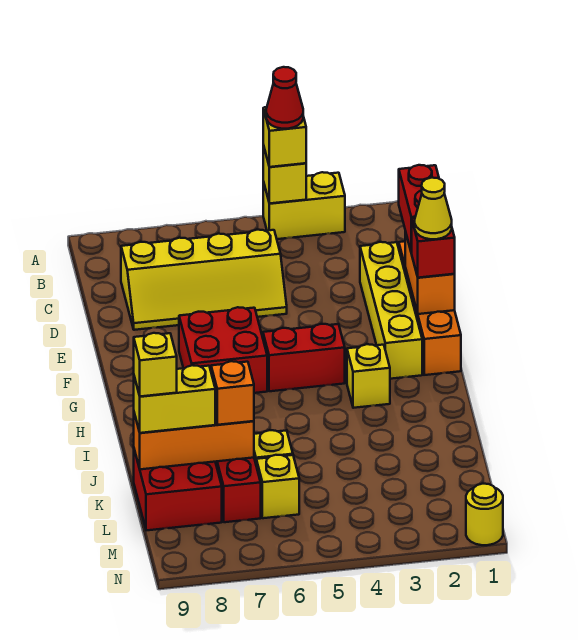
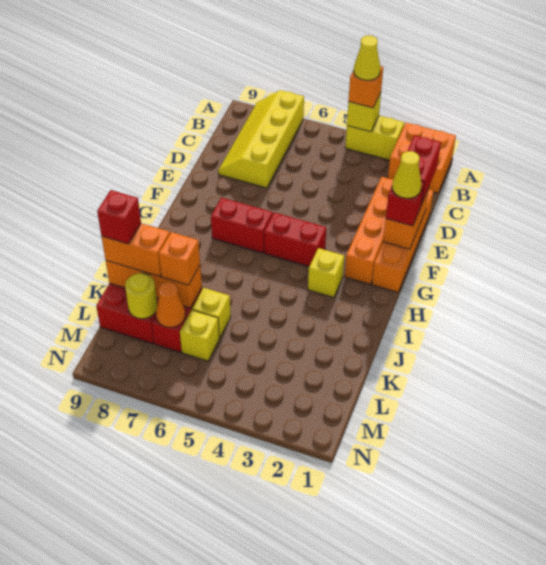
none -> orange brick A1:B2 level 1
yellow brick A4 level 3 -> orange brick A4 level 3
red cone A4 level 4 -> yellow cone A4 level 4
yellow slope C5:D8 level 1 top C -> yellow slope A7:D8 level 1 top 7
yellow brick D2:G2 level 1 -> orange brick D2:G2 level 1
red brick F6:G7 level 1 -> red brick G6:G7 level 1
yellow brick K8:K9 level 3 -> orange brick K8:K9 level 3
yellow brick K9 level 4 -> red brick K9 level 4
none -> orange cone L7 level 2
yellow round brick N1 level 1 -> yellow round brick L8 level 2

